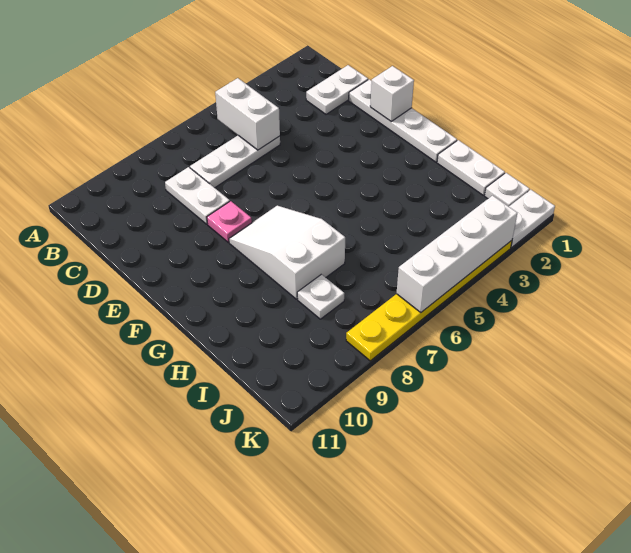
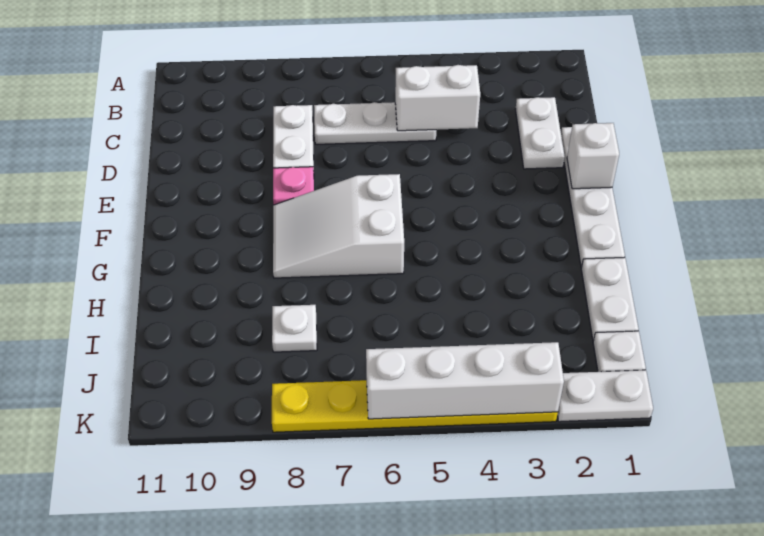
white brick B5:C5 level 2 -> white brick C4:C5 level 2
white plate C1:C2 level 1 -> white plate C2:D2 level 1
white slope F7:H8 level 1 top H -> white slope F6:G8 level 1 top 6

